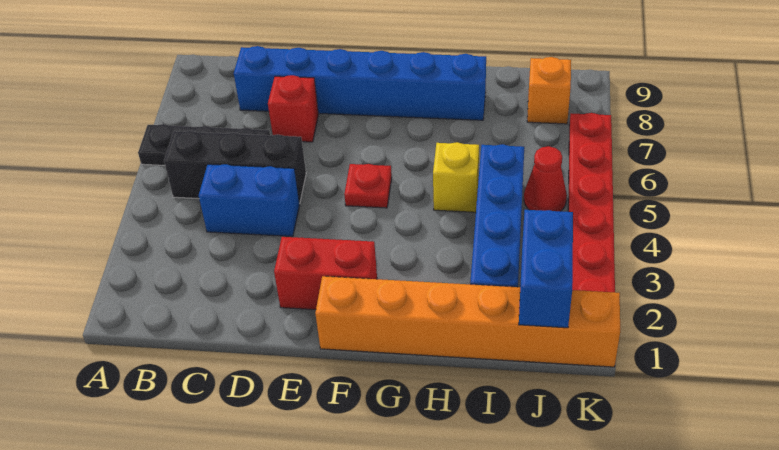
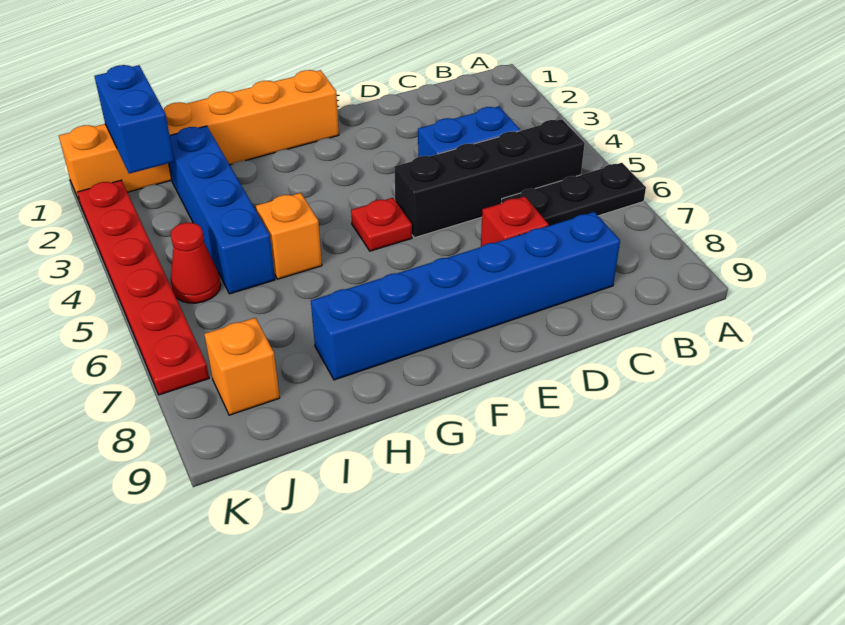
black brick B5:D5 level 1 -> black brick B5:E5 level 1
red brick E2:F2 level 1 -> none
yellow brick H5 level 1 -> orange brick H5 level 1

